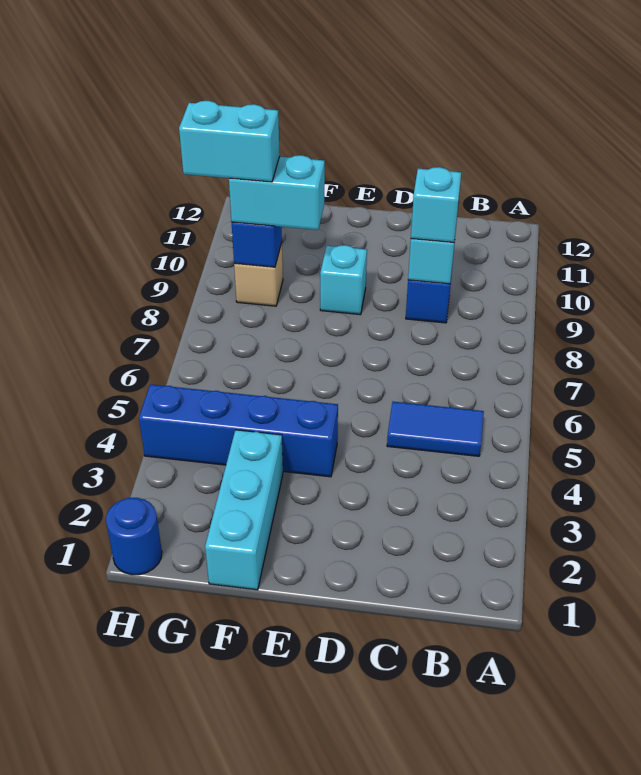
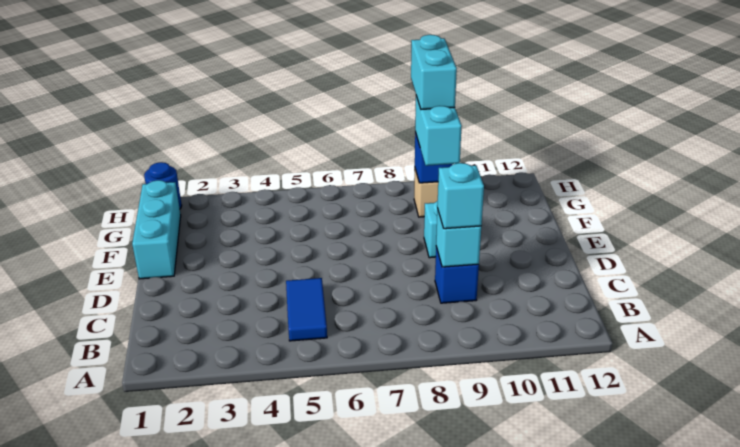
blue brick E4:H4 level 1 -> none
cyan brick F1:F3 level 1 -> cyan brick E1:G1 level 1

